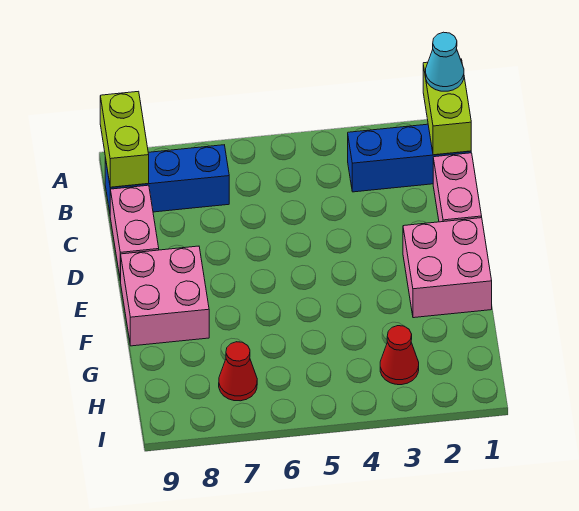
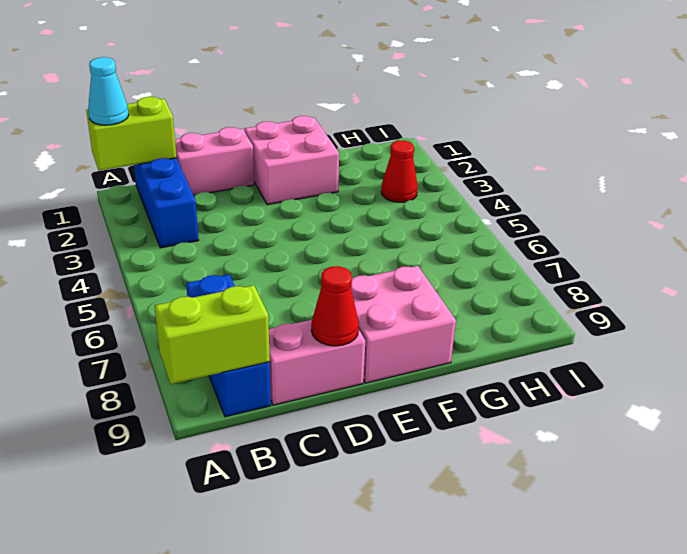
red cone H7 level 1 -> red cone D9 level 2

